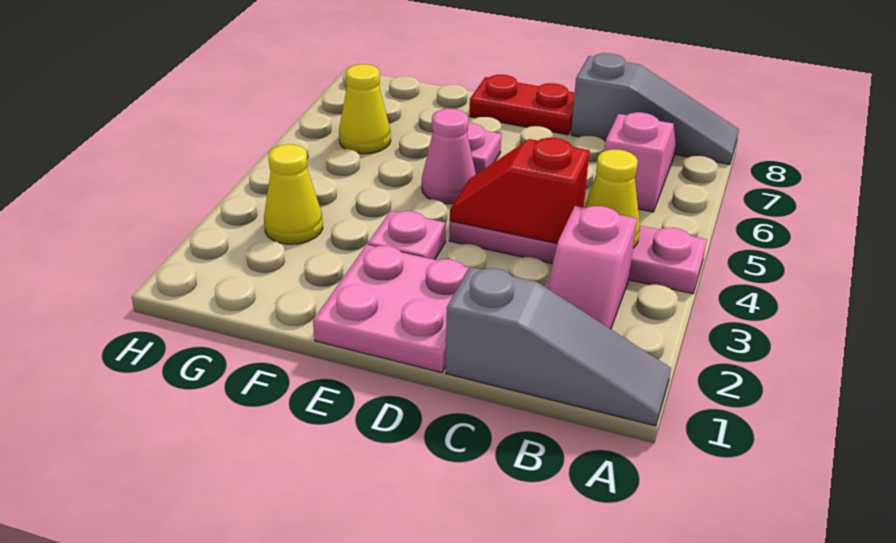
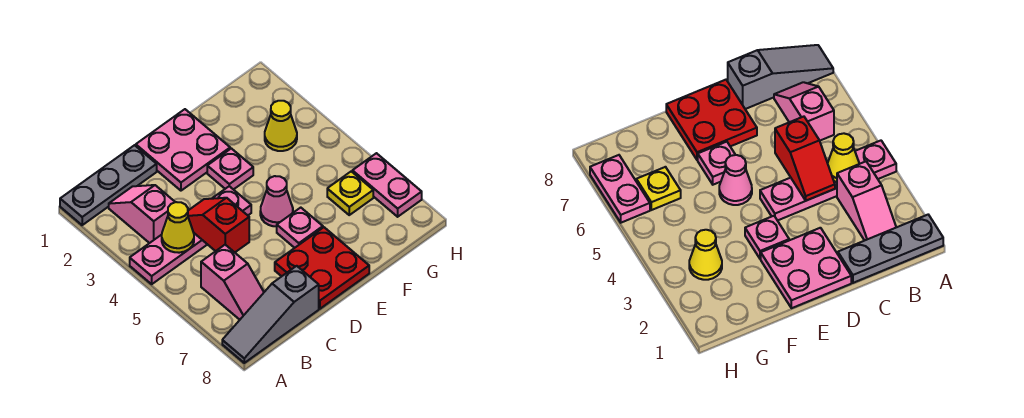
grey slope A1:C1 level 1 top C -> grey plate A1:C1 level 1
red slope C4:D4 level 2 top C -> red slope C4:C5 level 2 top 5
red plate D8:E8 level 1 -> red plate D7:E8 level 1
yellow cone G6 level 1 -> yellow plate G6 level 1
none -> pink plate H6:H7 level 1

